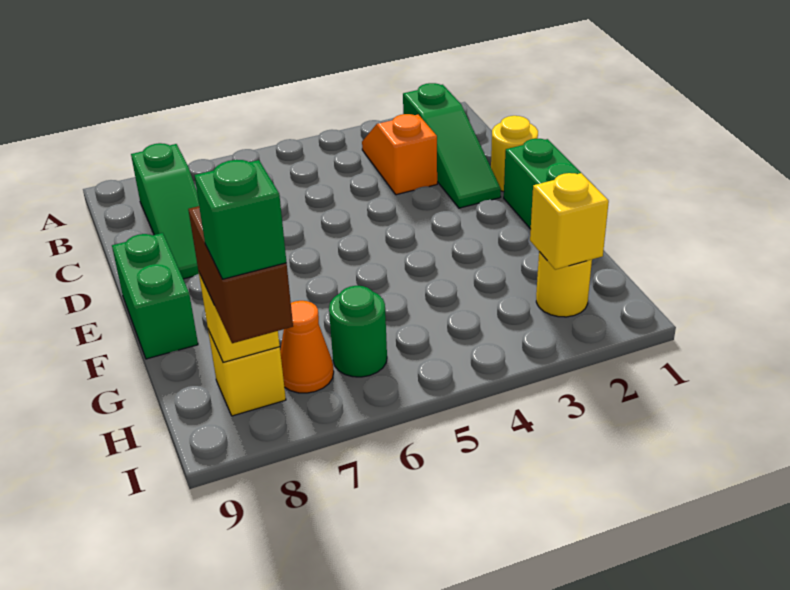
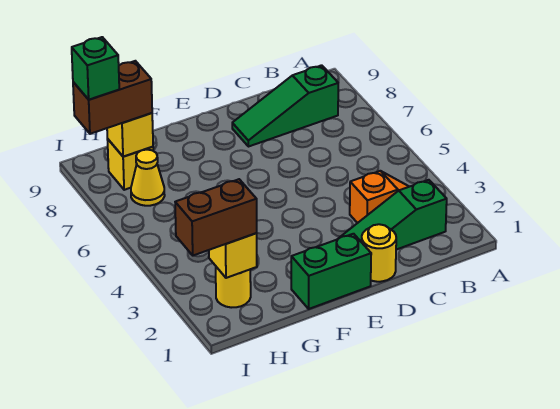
green brick E9:F9 level 1 -> none
none -> brown brick H2:I2 level 3
green round brick H6 level 1 -> none
orange cone H7 level 1 -> yellow cone H7 level 1

